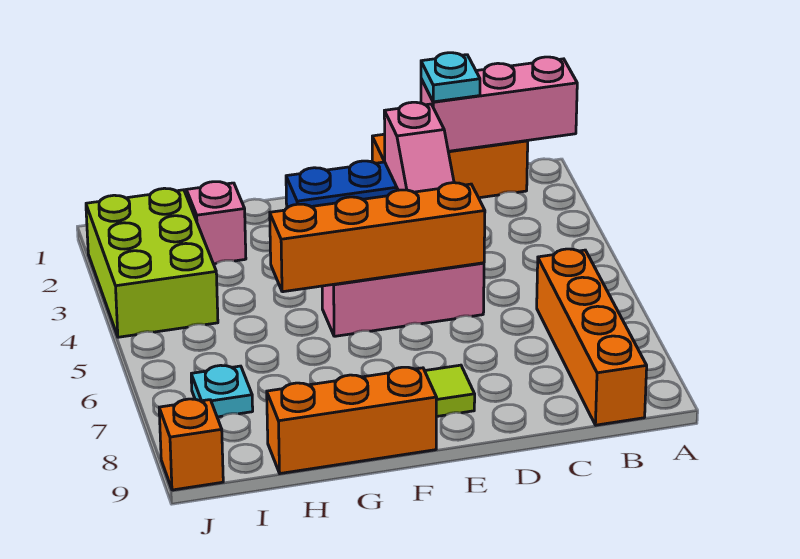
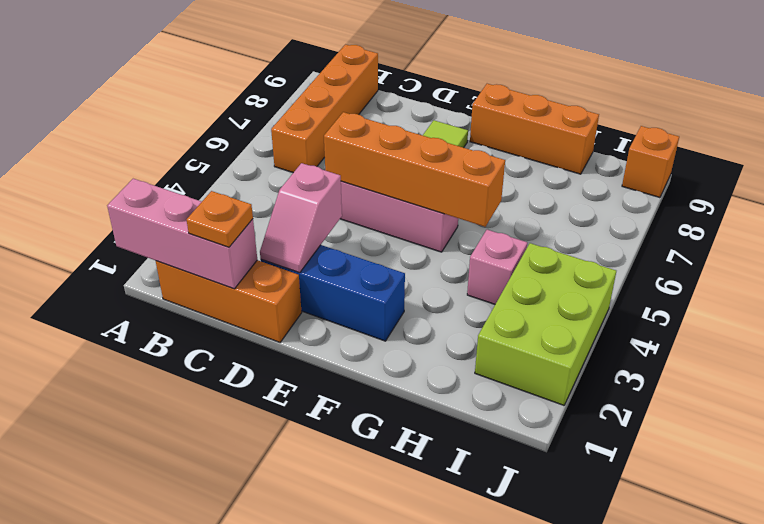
cyan plate C1 level 3 -> orange plate C1 level 3
pink slope D2:D3 level 2 top 2 -> pink slope D2:D3 level 2 top 3
pink brick H2 level 1 -> pink brick H4 level 1
cyan plate I7 level 1 -> none

